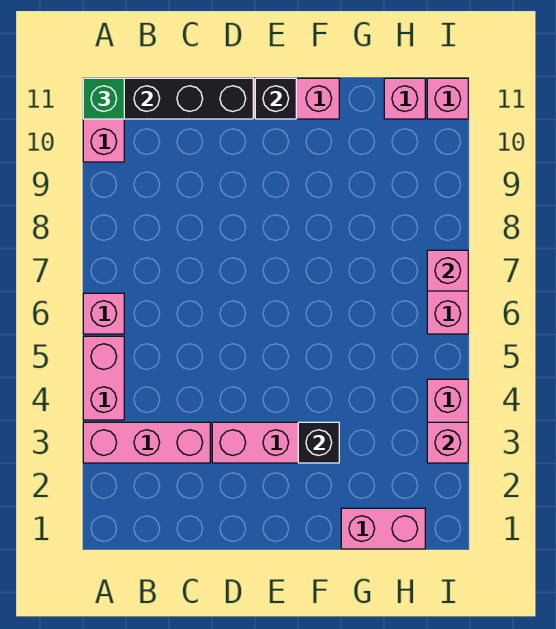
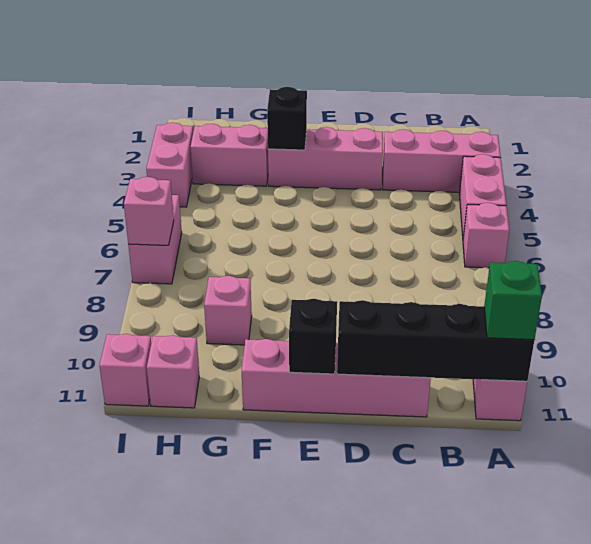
pink brick G1:H1 level 1 -> pink brick G3:H3 level 1
pink brick I3 level 2 -> pink brick G9 level 1

